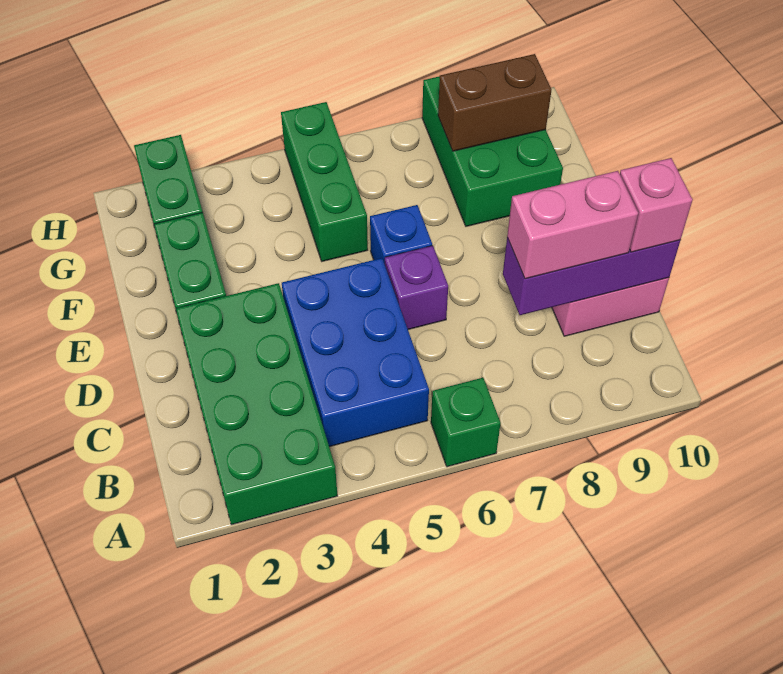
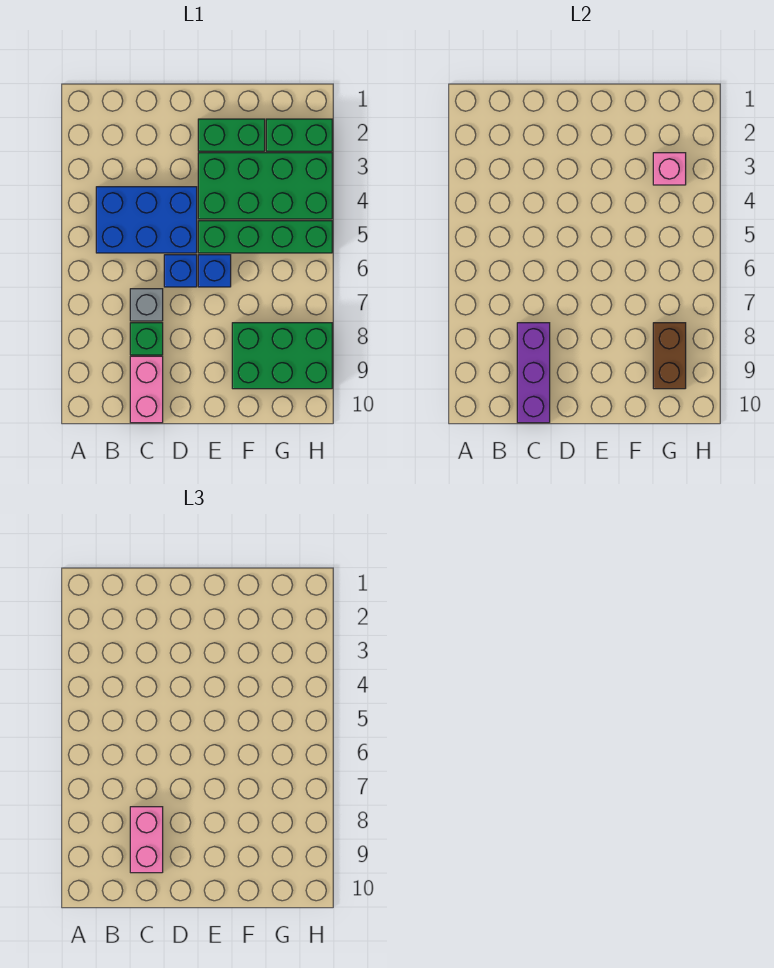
green brick A2:D3 level 1 -> green brick E3:H4 level 1
green brick A6 level 1 -> green brick C8 level 1
none -> grey brick C7 level 1
pink brick C10 level 3 -> pink brick G3 level 2
purple brick D6 level 1 -> blue brick D6 level 1
green brick F5:H5 level 1 -> green brick E5:H5 level 1

